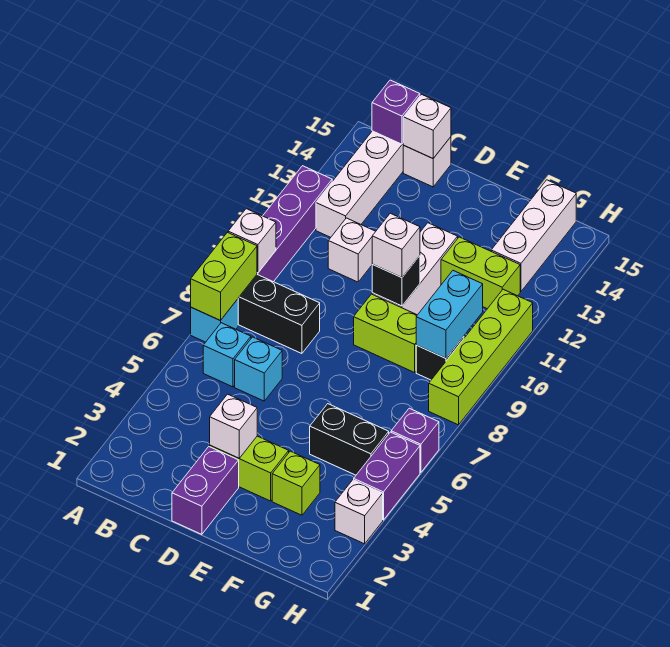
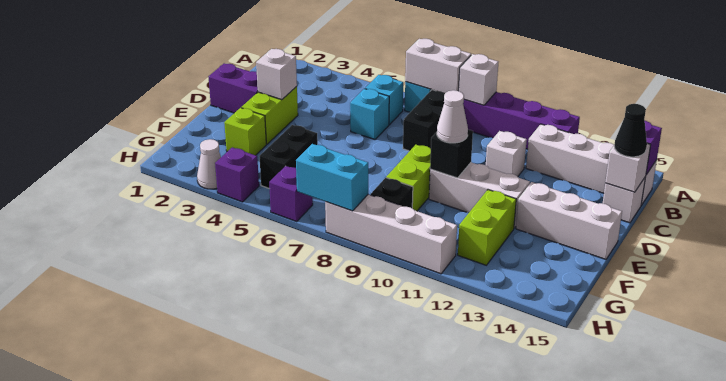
lime brick A7:A8 level 2 -> white brick A7:A8 level 2
none -> black cone C15 level 3
white brick E10 level 3 -> white cone E10 level 3
cyan brick G9:G10 level 2 -> cyan brick H7:H8 level 2
white brick G13:G15 level 1 -> white brick E13:E15 level 1
white brick H3 level 1 -> white cone H3 level 1
purple brick H4:H5 level 1 -> purple brick H4 level 1
lime brick H8:H11 level 1 -> white brick H8:H11 level 1

